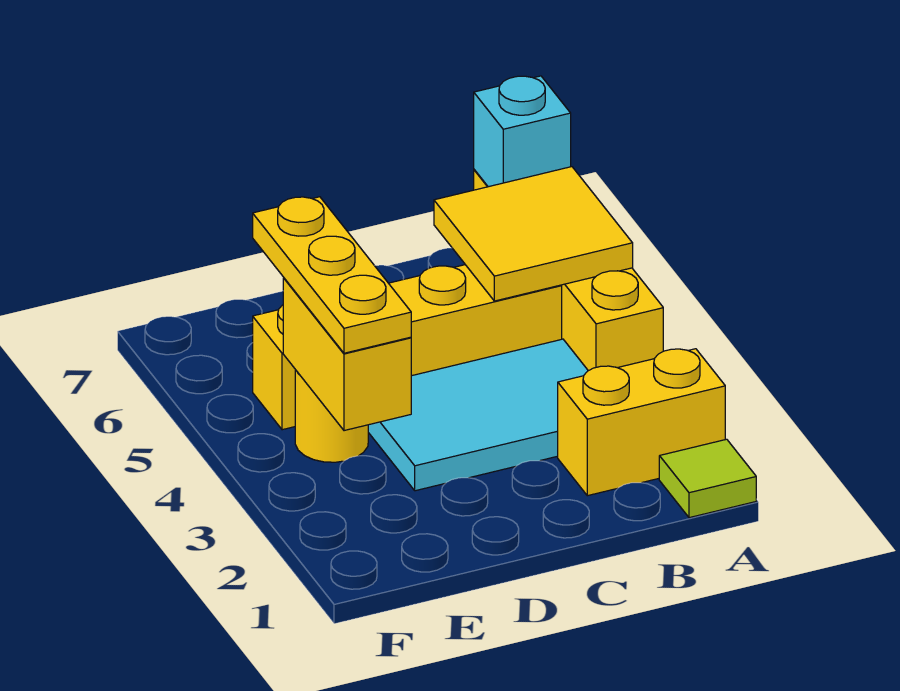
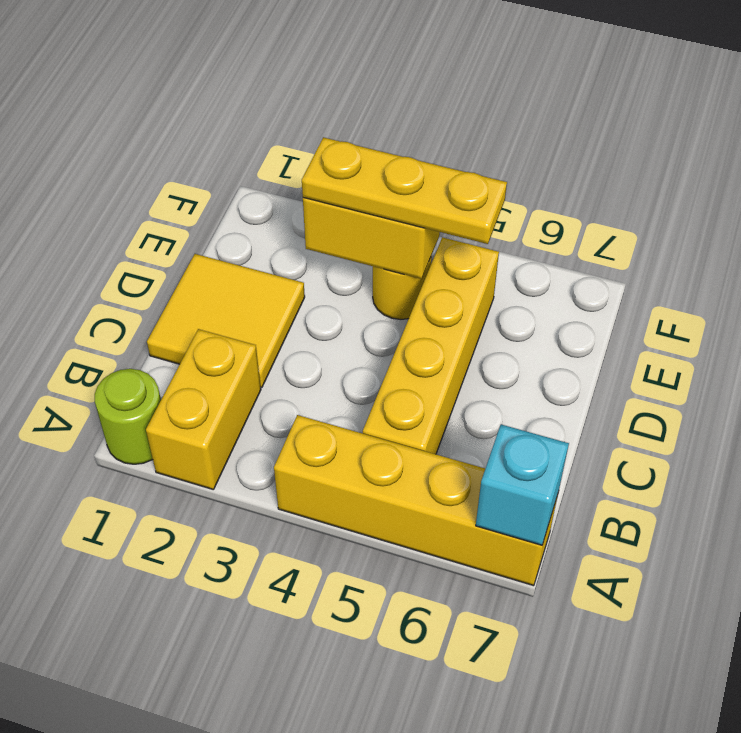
lime tile A1 level 1 -> lime round brick A1 level 1
yellow tile A5:B6 level 2 -> yellow tile C1:D2 level 1
cyan tile B3:D4 level 1 -> none

